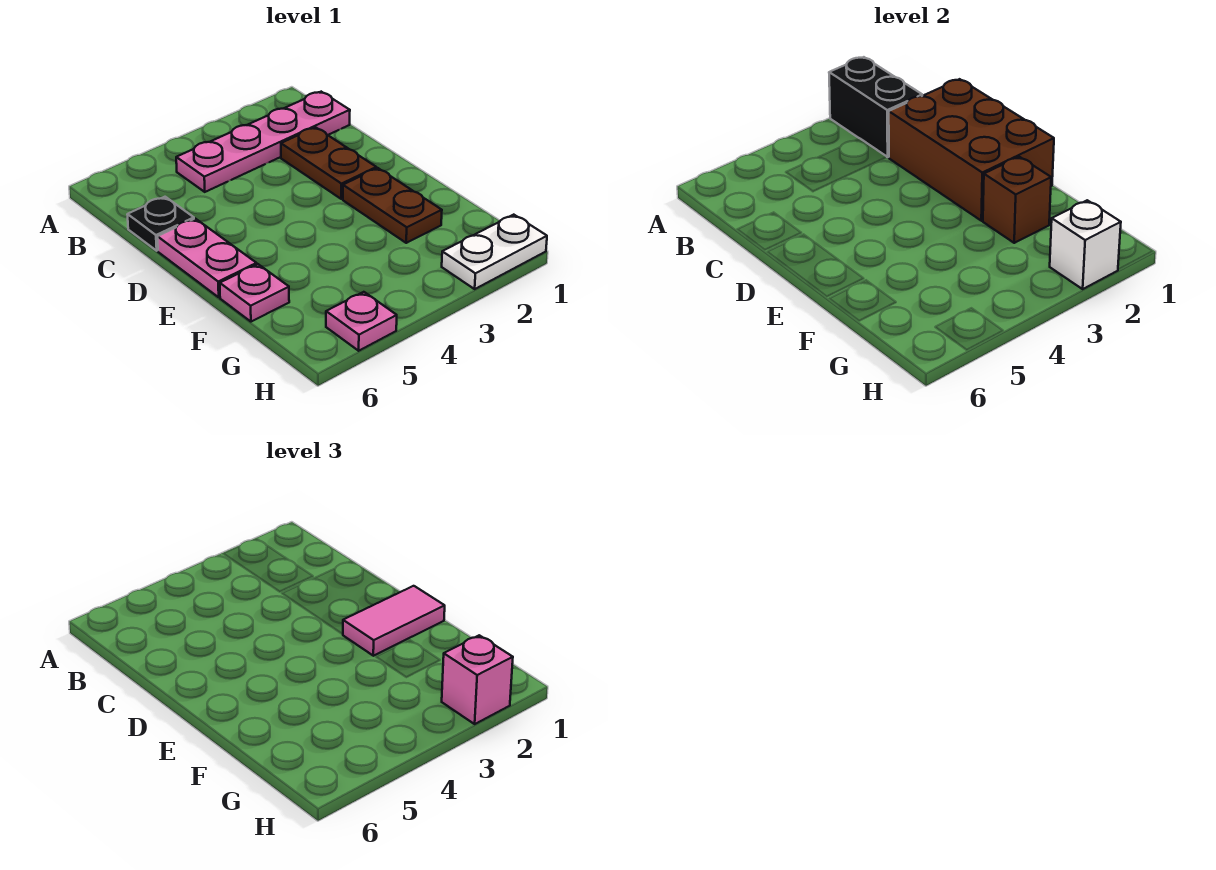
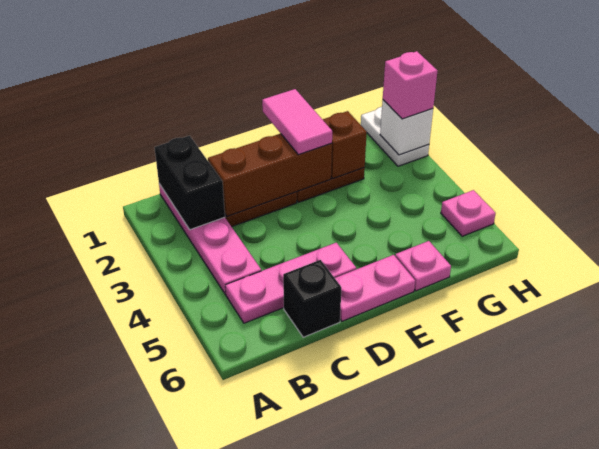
black brick A2:B2 level 2 -> black brick B1:B2 level 2
none -> pink plate B5:D5 level 1
brown brick C1:E2 level 2 -> brown brick C2:E2 level 2
black plate C6 level 1 -> black brick C6 level 1

